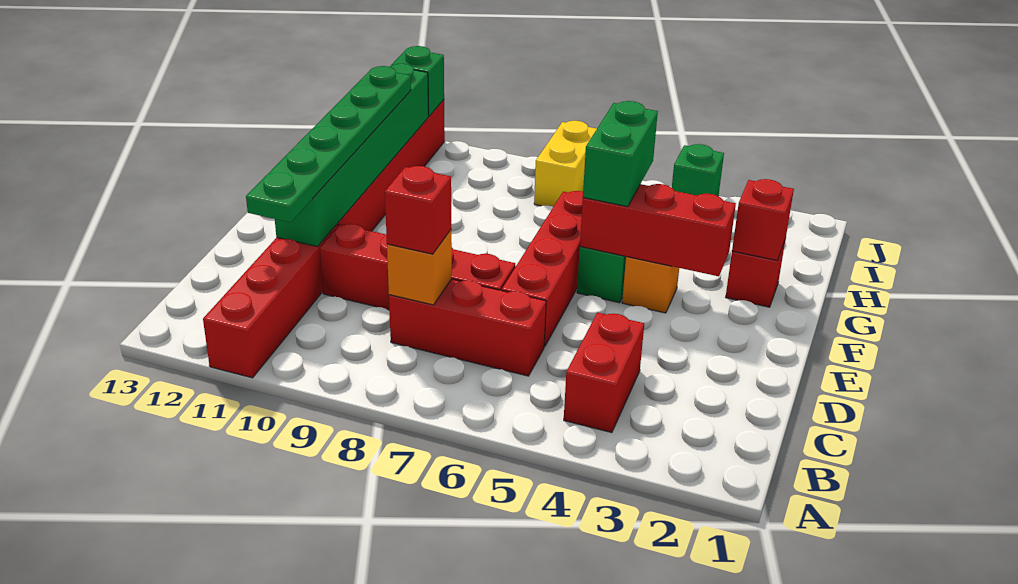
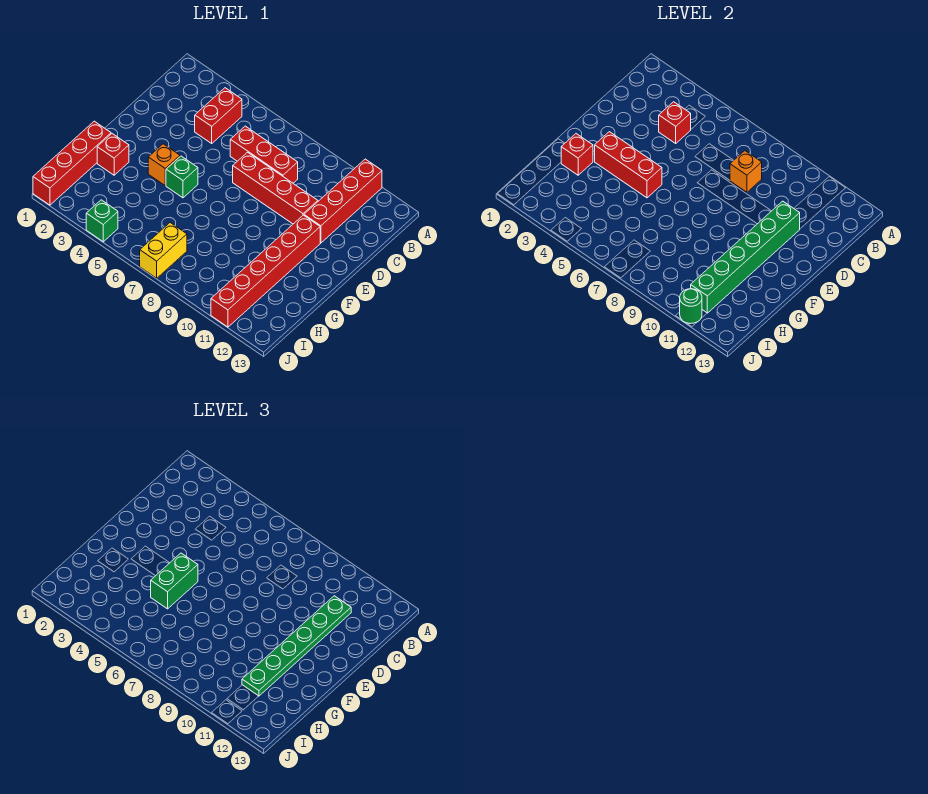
red brick C8 level 3 -> red brick C4 level 2
red brick D6:G6 level 1 -> red brick G1:J1 level 1
green brick J11 level 2 -> green round brick J11 level 2

